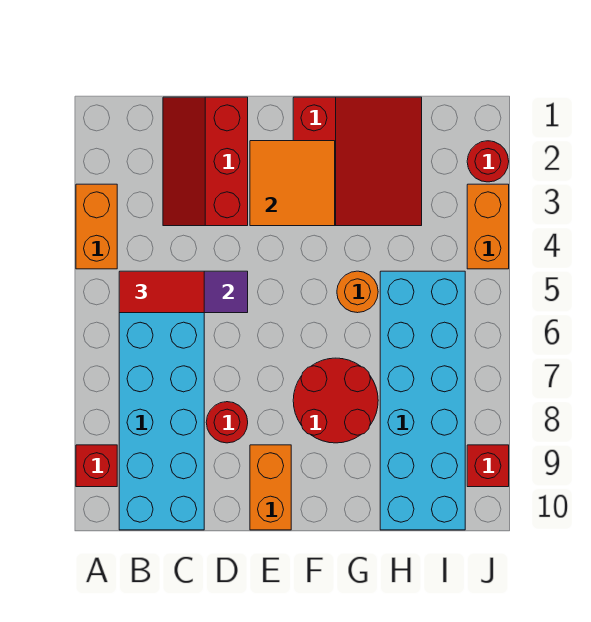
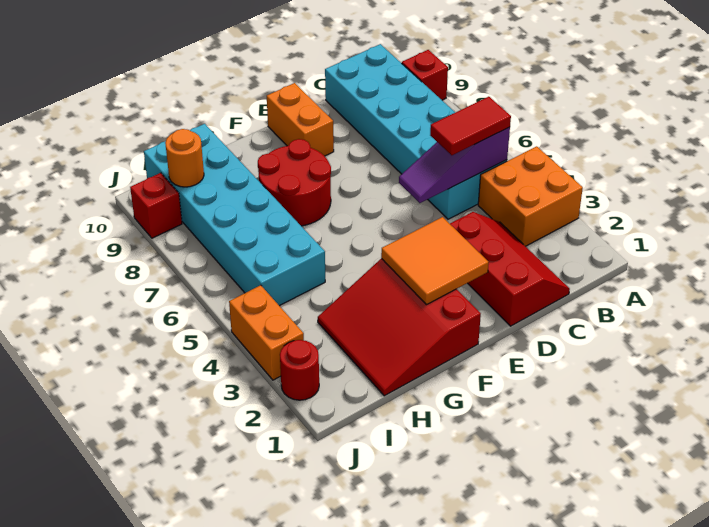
orange brick A3:A4 level 1 -> orange brick A3:B4 level 1
red round brick D8 level 1 -> none
orange round brick G5 level 1 -> orange round brick I9 level 2

